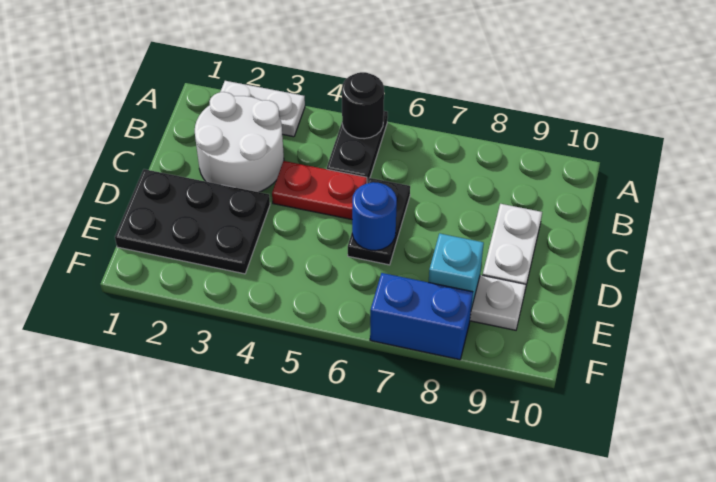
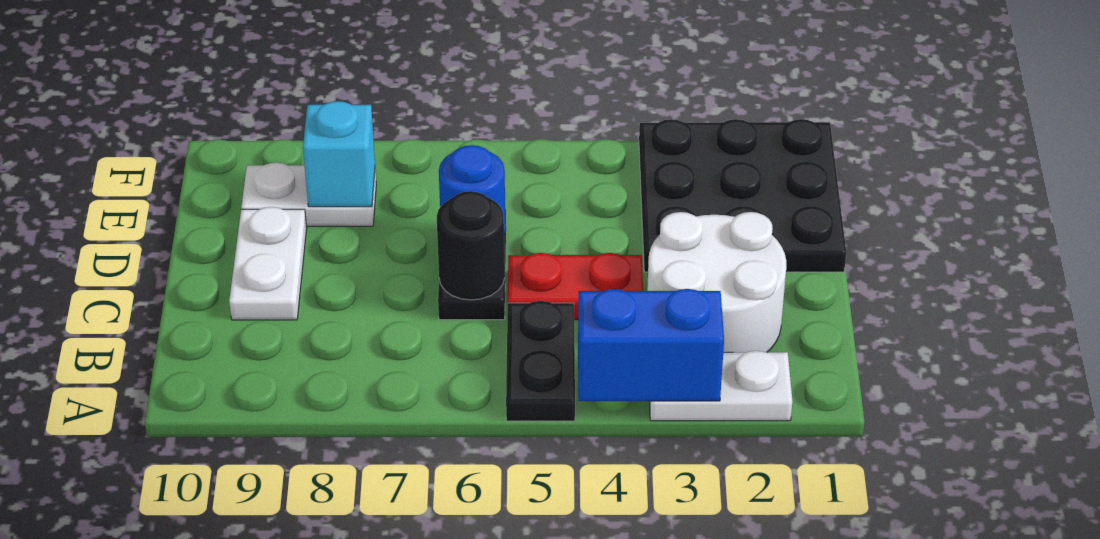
black round brick A5 level 2 -> black round brick C6 level 2
black plate D1:E3 level 1 -> black plate D1:F3 level 1
blue brick F7:F8 level 1 -> blue brick A3:A4 level 2

